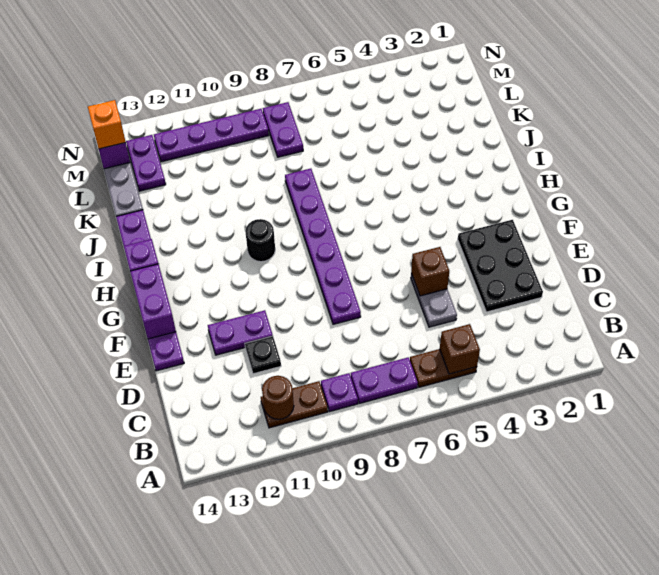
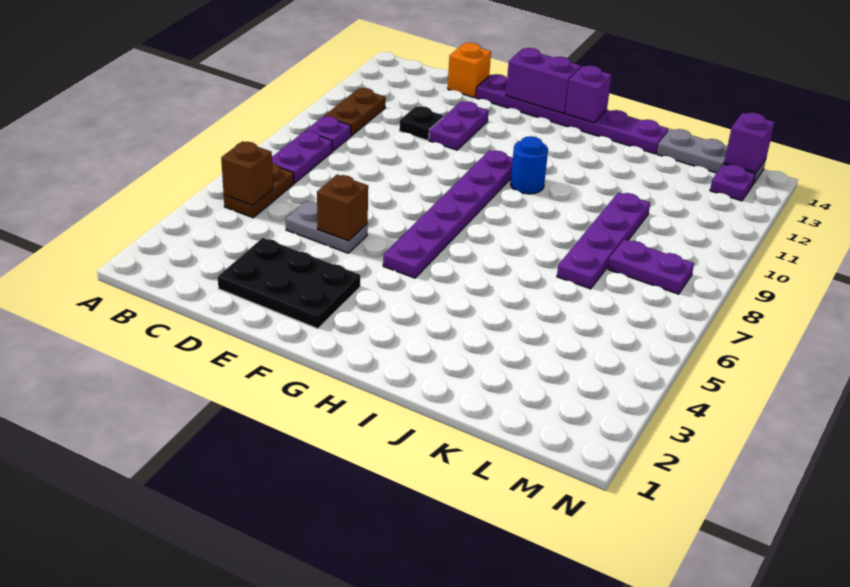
brown round brick B11 level 2 -> none
purple plate E8:J8 level 1 -> purple plate G5:G10 level 1
black round brick H10 level 1 -> blue round brick H10 level 1
purple plate L13:M13 level 1 -> purple plate M13 level 1
purple plate M9:M12 level 1 -> purple plate K7:K10 level 1
orange brick M14 level 3 -> orange brick D14 level 1

